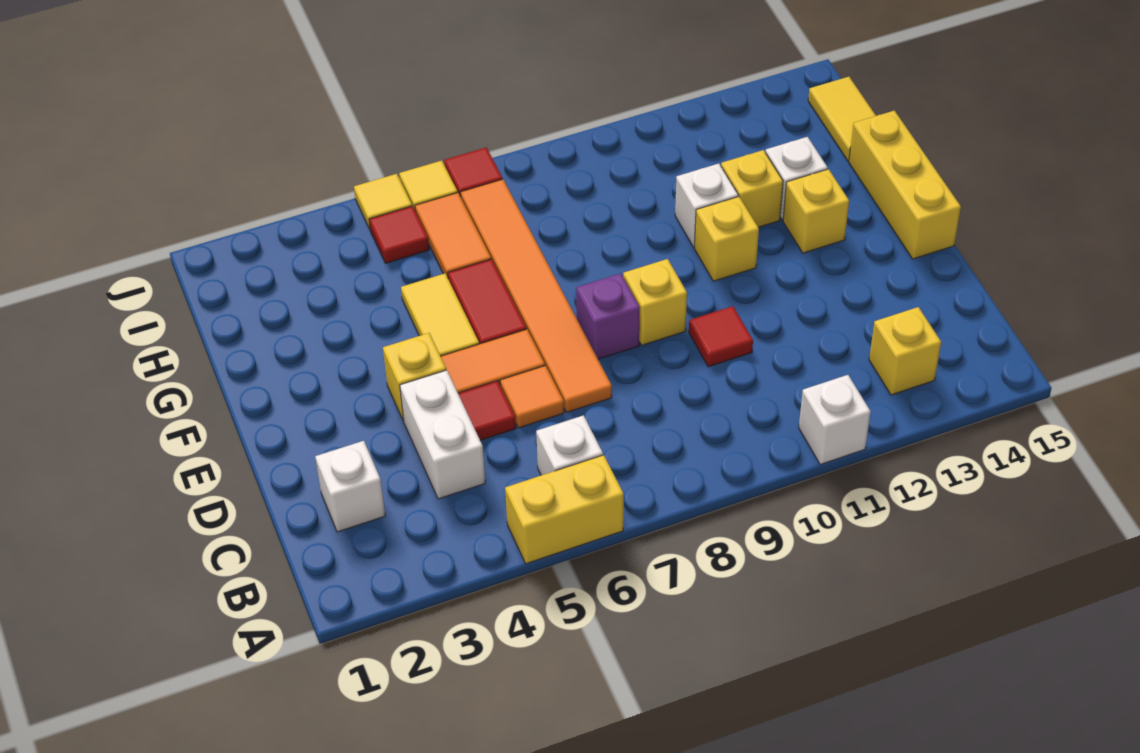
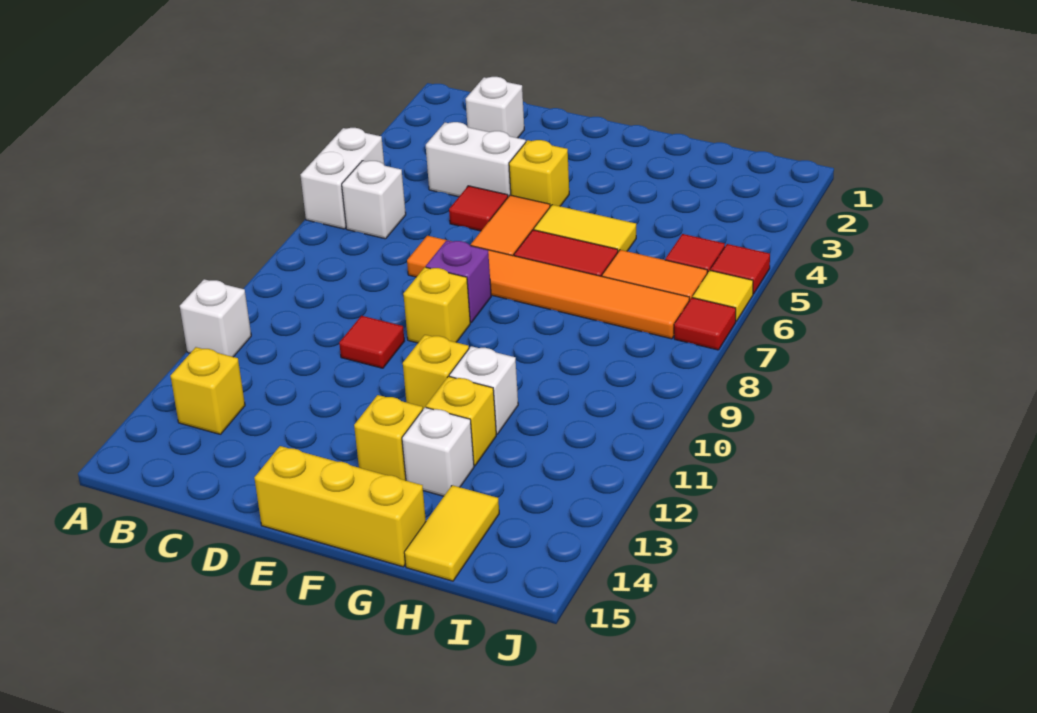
yellow brick A5:A6 level 1 -> white brick A5:A6 level 1
orange tile D6 level 1 -> none
yellow tile H15:I15 level 1 -> yellow tile H14:H15 level 1
yellow tile J5 level 1 -> red tile J5 level 1

